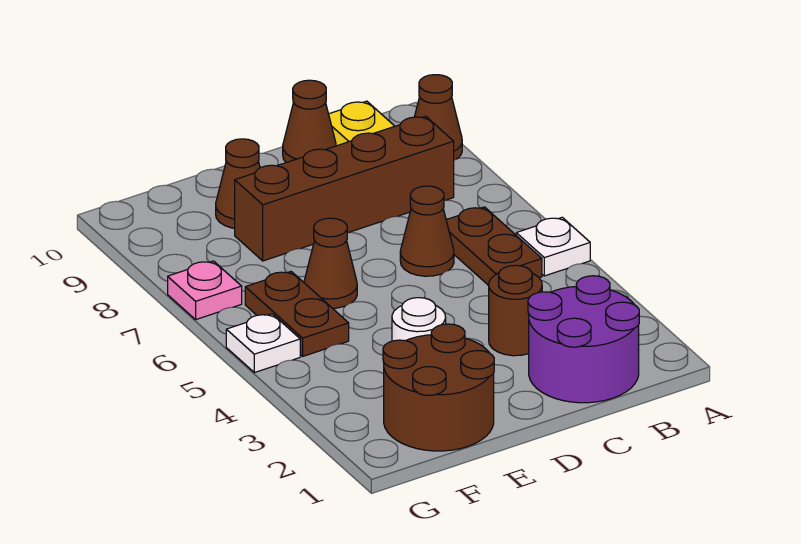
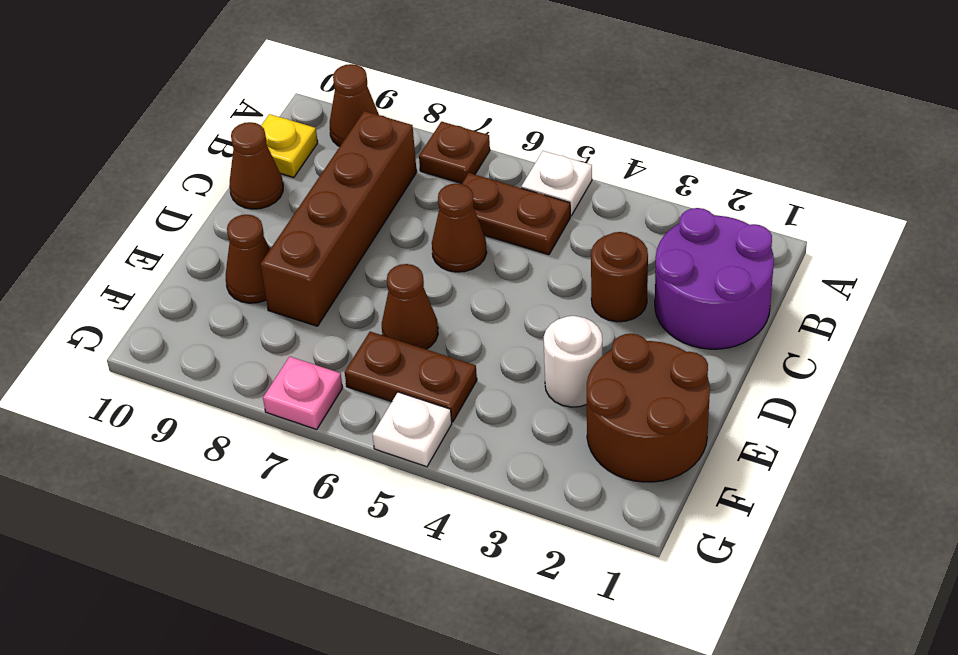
none -> brown plate A7 level 1

